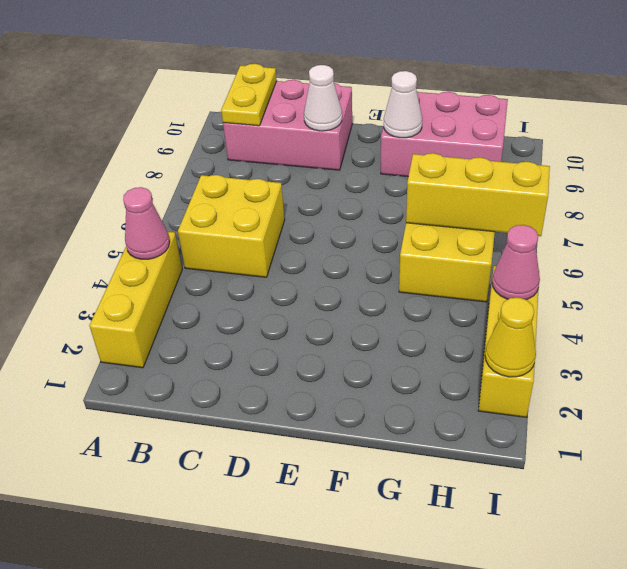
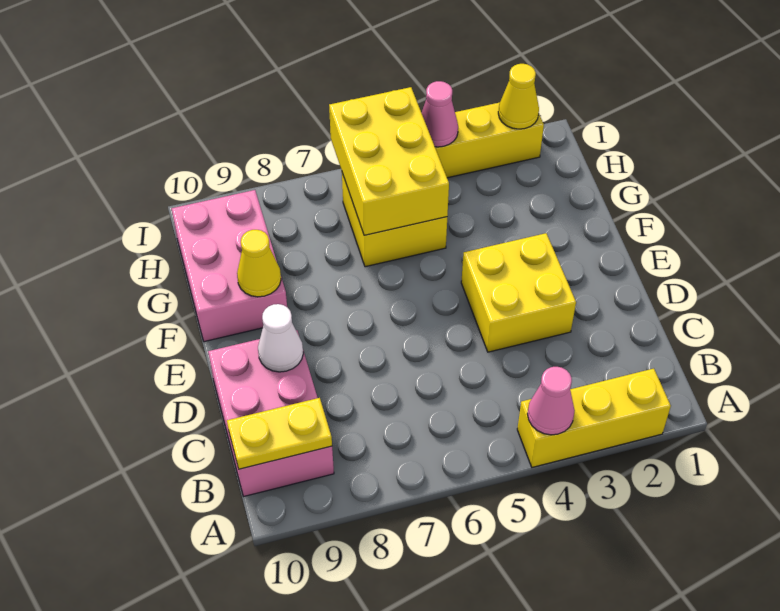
yellow brick B5:C6 level 1 -> yellow brick D3:E4 level 1
white cone F9 level 2 -> yellow cone F9 level 2
yellow brick G6:I6 level 2 -> yellow brick G5:I6 level 2

